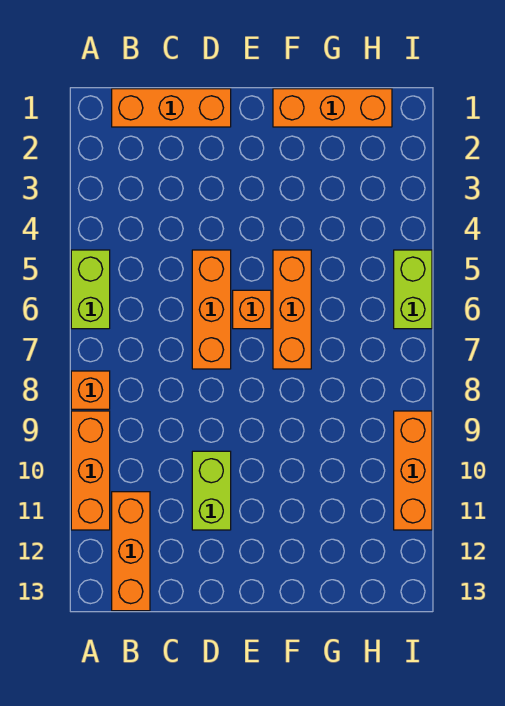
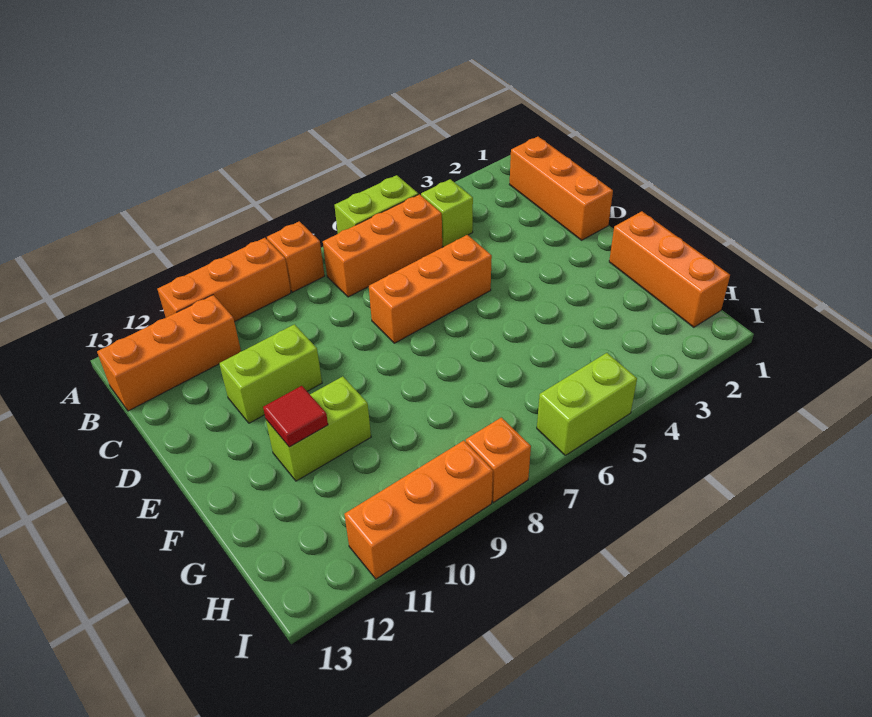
none -> lime brick B4 level 1
orange brick E6 level 1 -> orange brick I8 level 1
orange brick F5:F7 level 1 -> orange brick B5:B7 level 1
none -> lime brick F10:F11 level 1
none -> red tile F11 level 2

